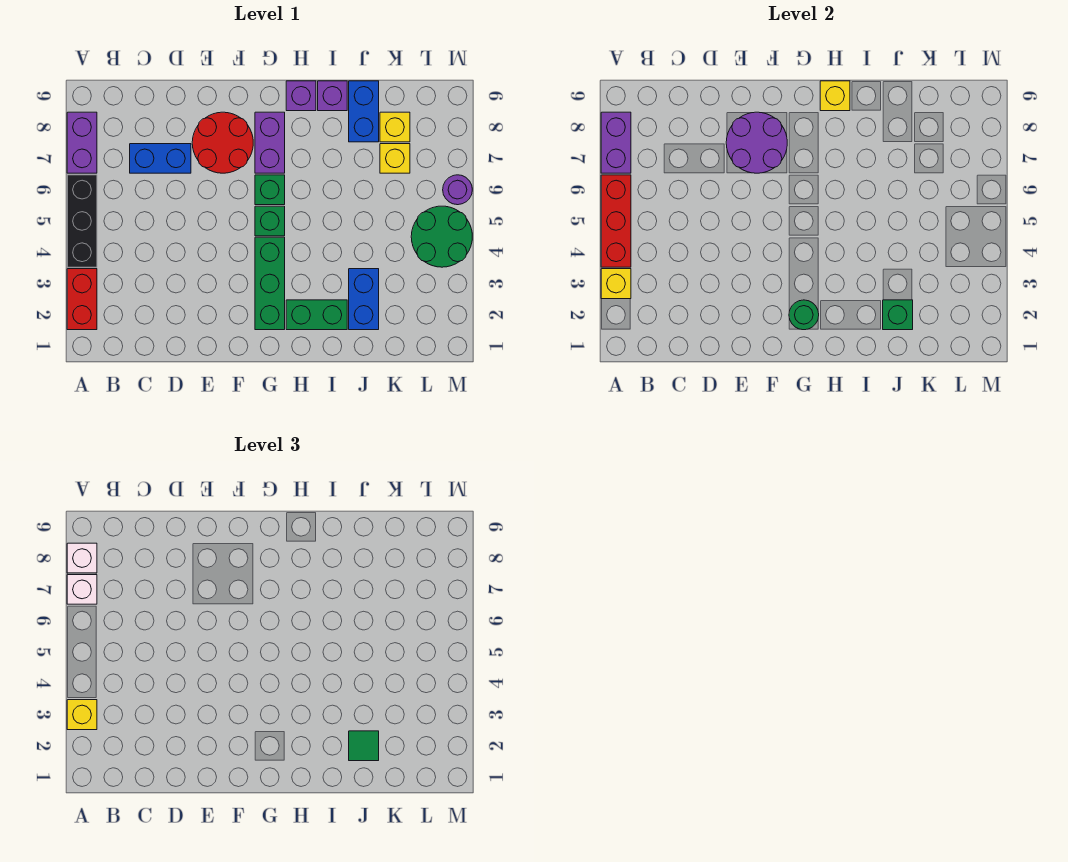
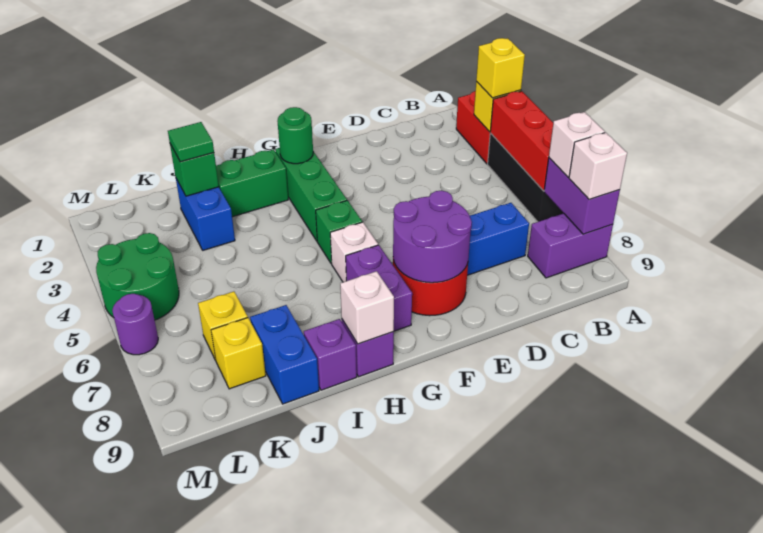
purple brick A7:A8 level 1 -> purple brick A8:B8 level 1
green brick G6 level 1 -> white brick G6 level 1
yellow brick H9 level 2 -> white brick H9 level 2

